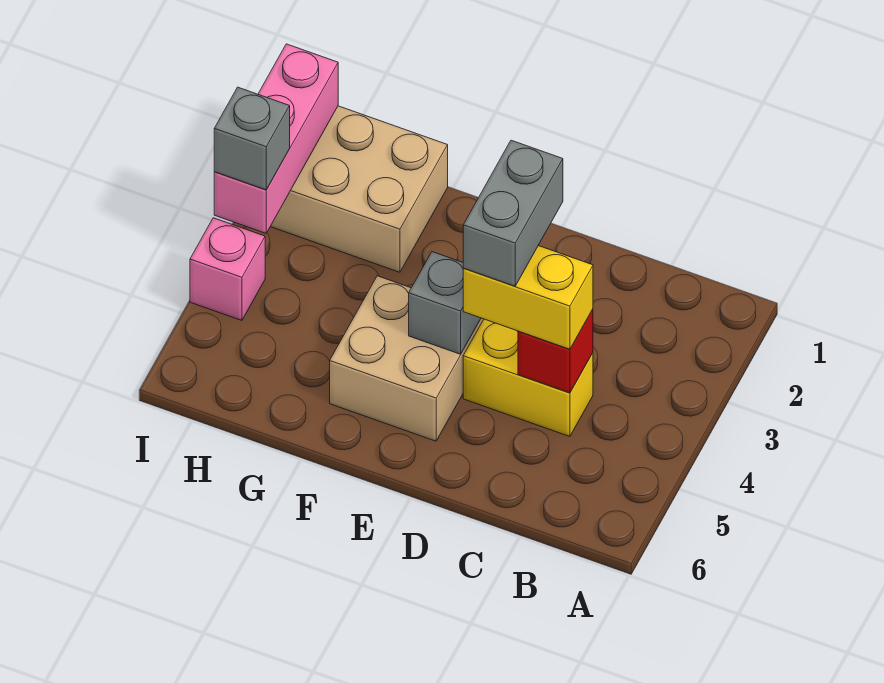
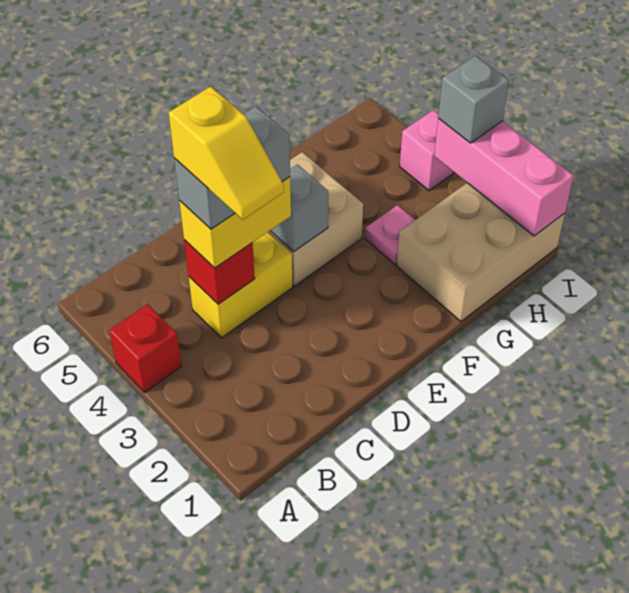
none -> red brick A4 level 1
none -> yellow slope C3:C4 level 5 top 4
grey brick D3:D4 level 4 -> grey brick C4:D4 level 4
none -> pink plate G3 level 1

